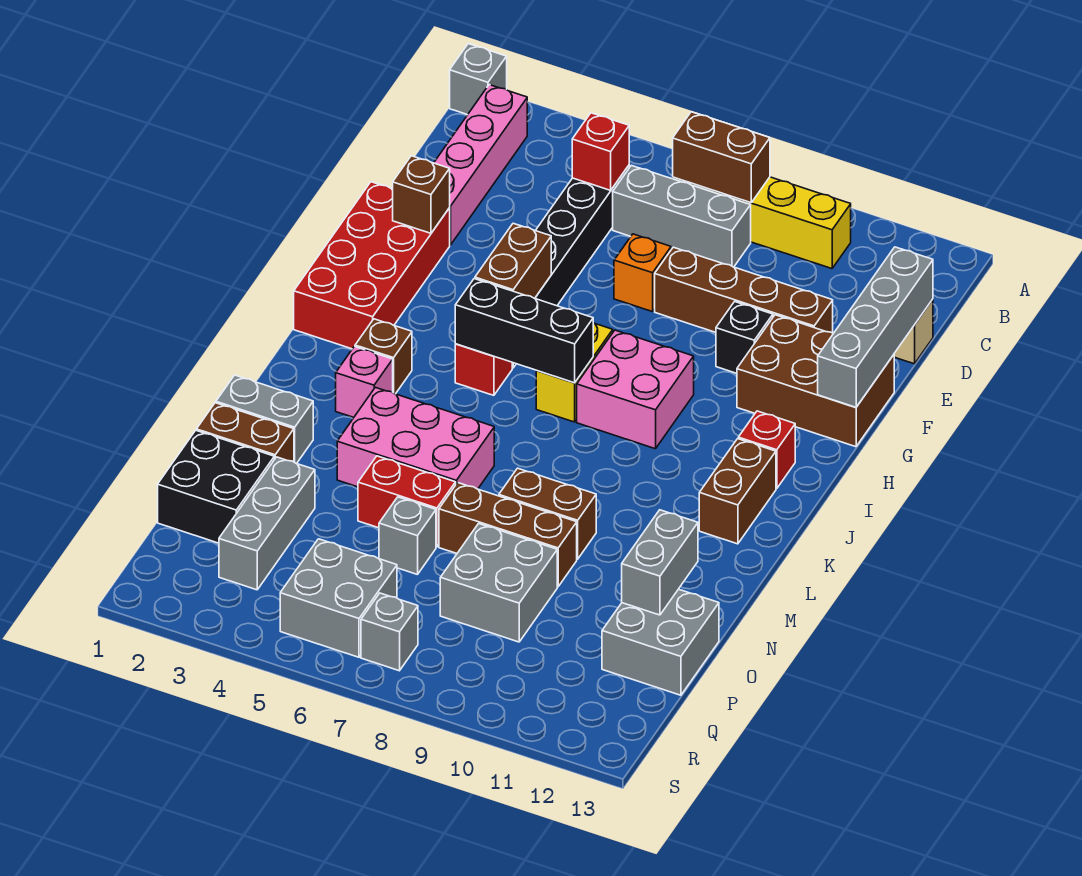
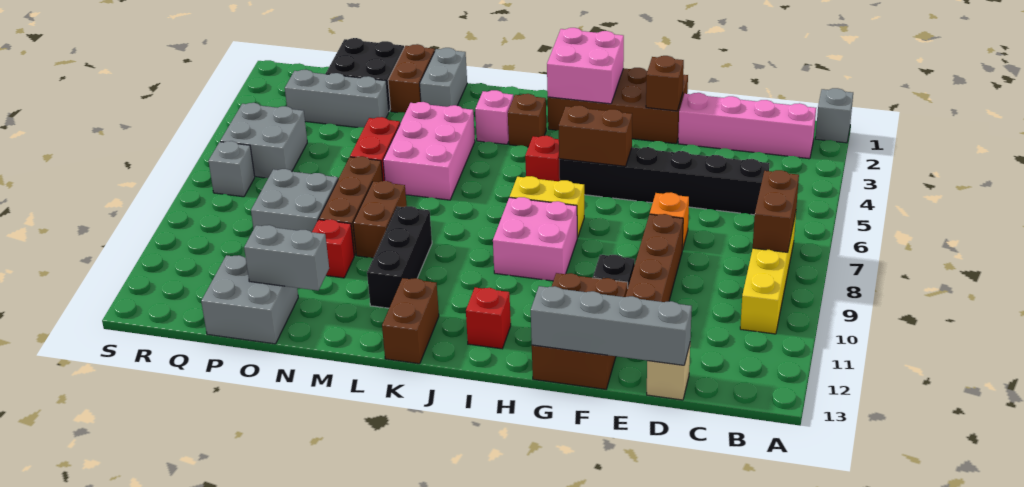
red brick C5 level 2 -> red brick N10 level 1
grey brick C6:C8 level 1 -> none
red brick F1:I2 level 1 -> brown brick F1:I2 level 1
none -> pink brick H1:I2 level 2
black brick I5:I7 level 2 -> black brick L9:L11 level 1
brown brick J12:K12 level 1 -> brown brick K12:K13 level 1
grey brick O6 level 1 -> none

